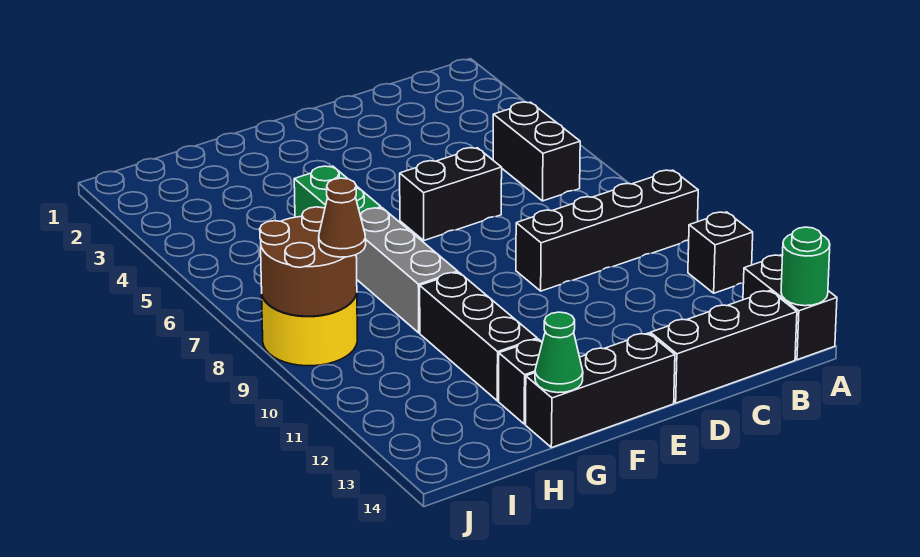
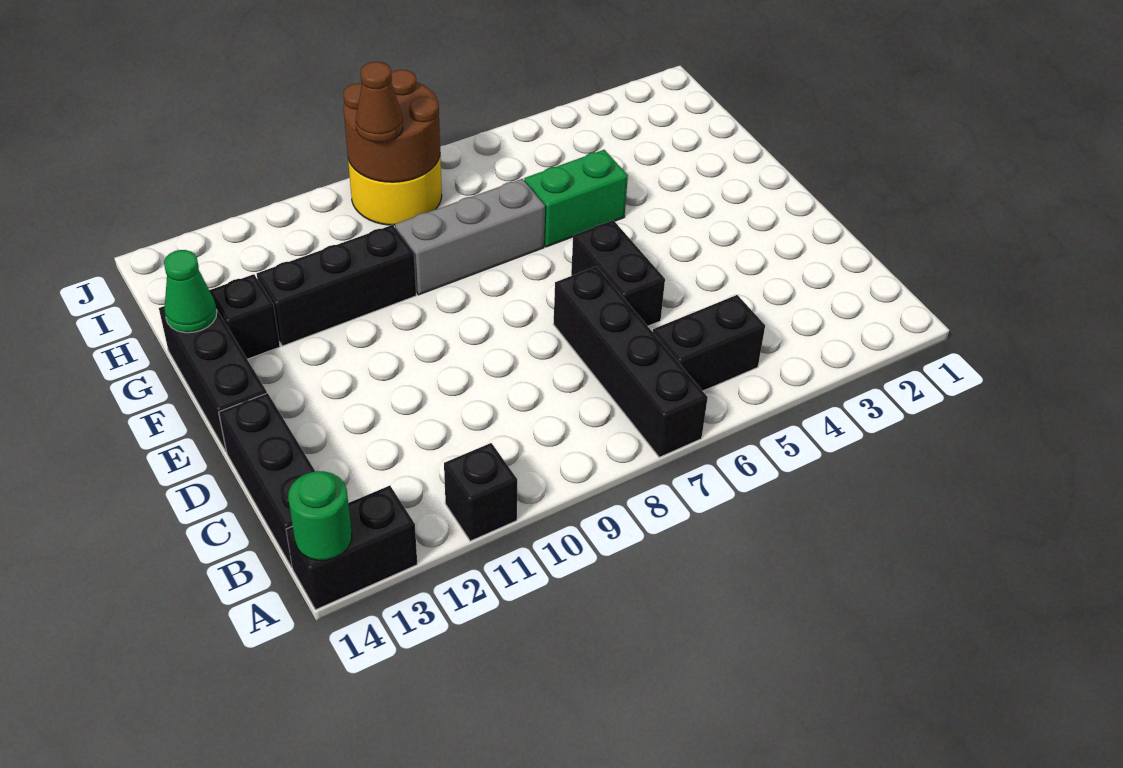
black brick A9:D9 level 1 -> black brick A7:D7 level 1

